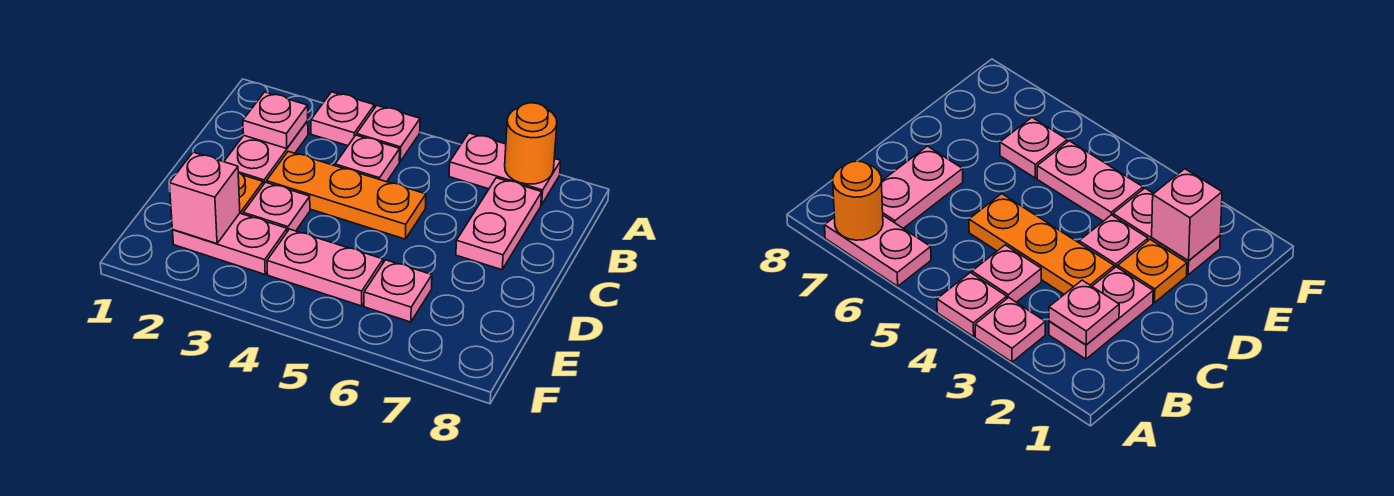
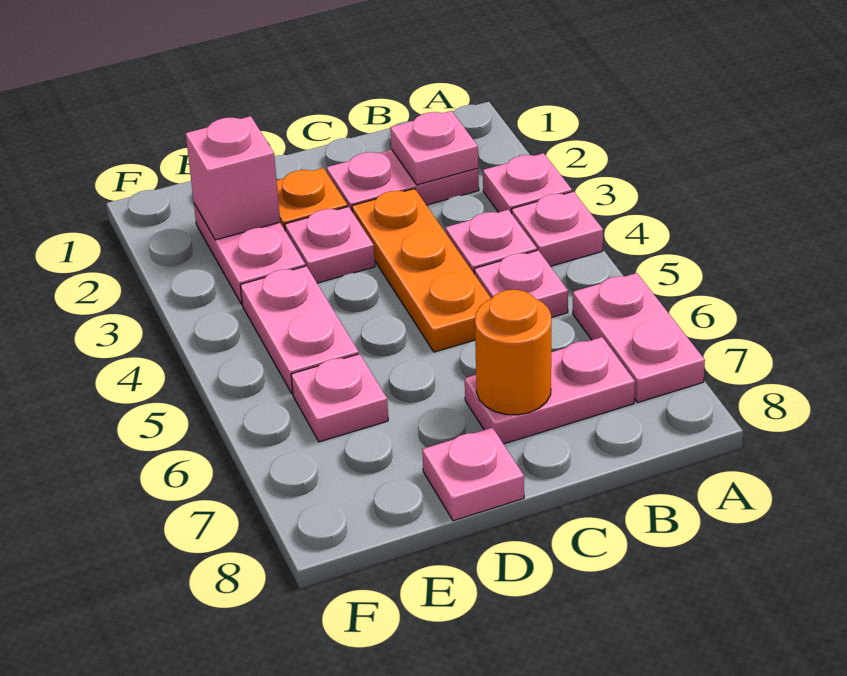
orange round brick A7 level 2 -> orange round brick C7 level 2
none -> pink plate B5 level 1
none -> pink plate D8 level 1

